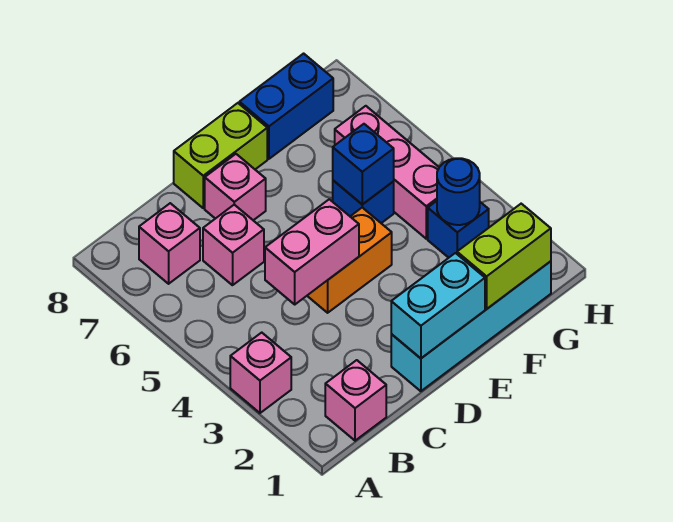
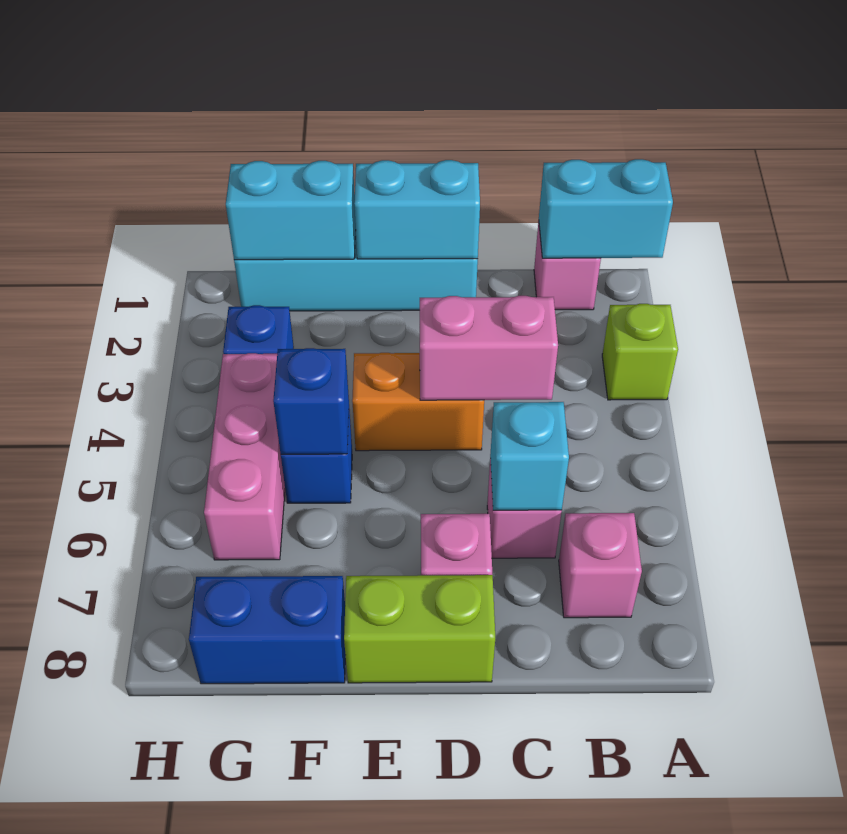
none -> cyan brick A1:B1 level 2
pink brick A3 level 1 -> lime brick A3 level 1
none -> cyan brick C6 level 2
lime brick F1:G1 level 2 -> cyan brick F1:G1 level 2
blue round brick G3 level 2 -> none

